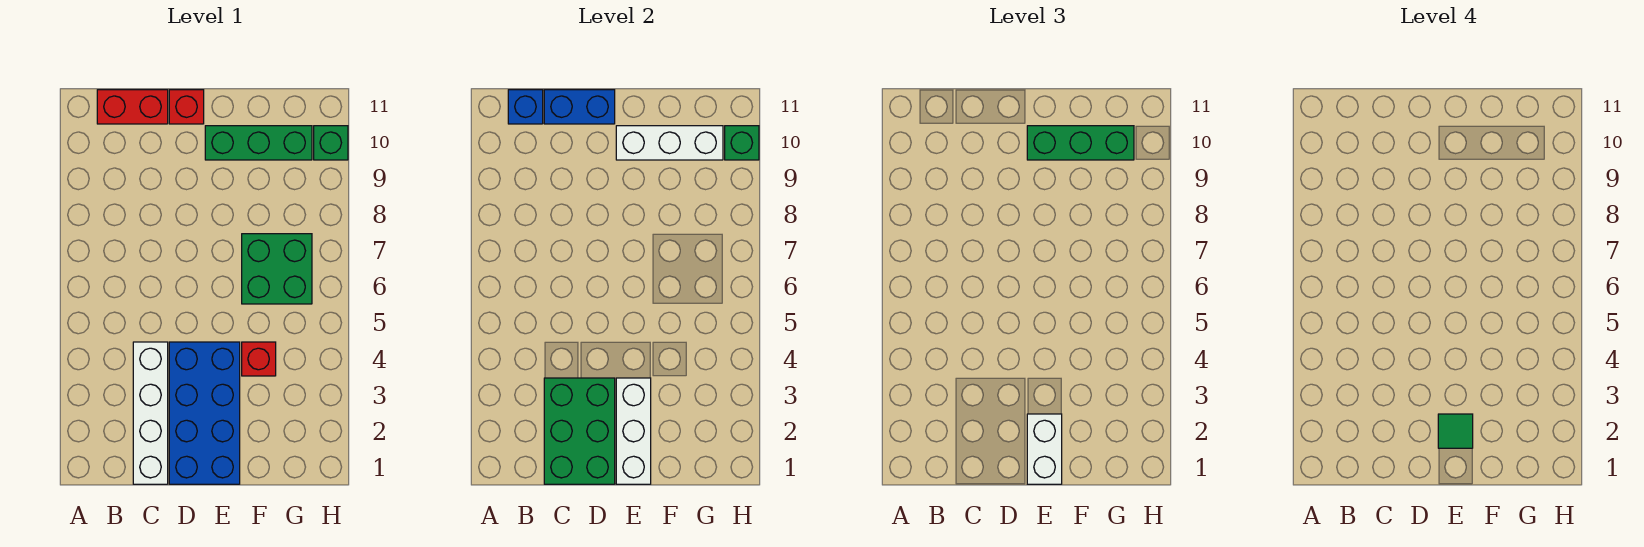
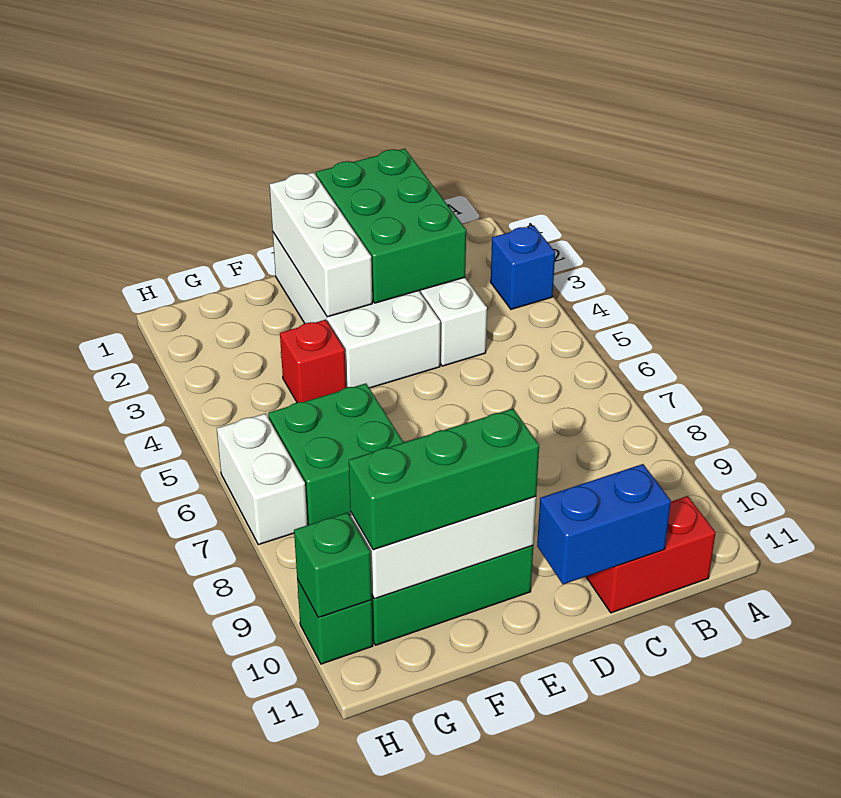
blue brick B11 level 2 -> blue brick A3 level 1
blue brick D1:E4 level 1 -> white brick D1:E4 level 1
red brick D11 level 1 -> none
white brick E1:E2 level 3 -> white brick H6:H7 level 1
green tile E2 level 4 -> none

